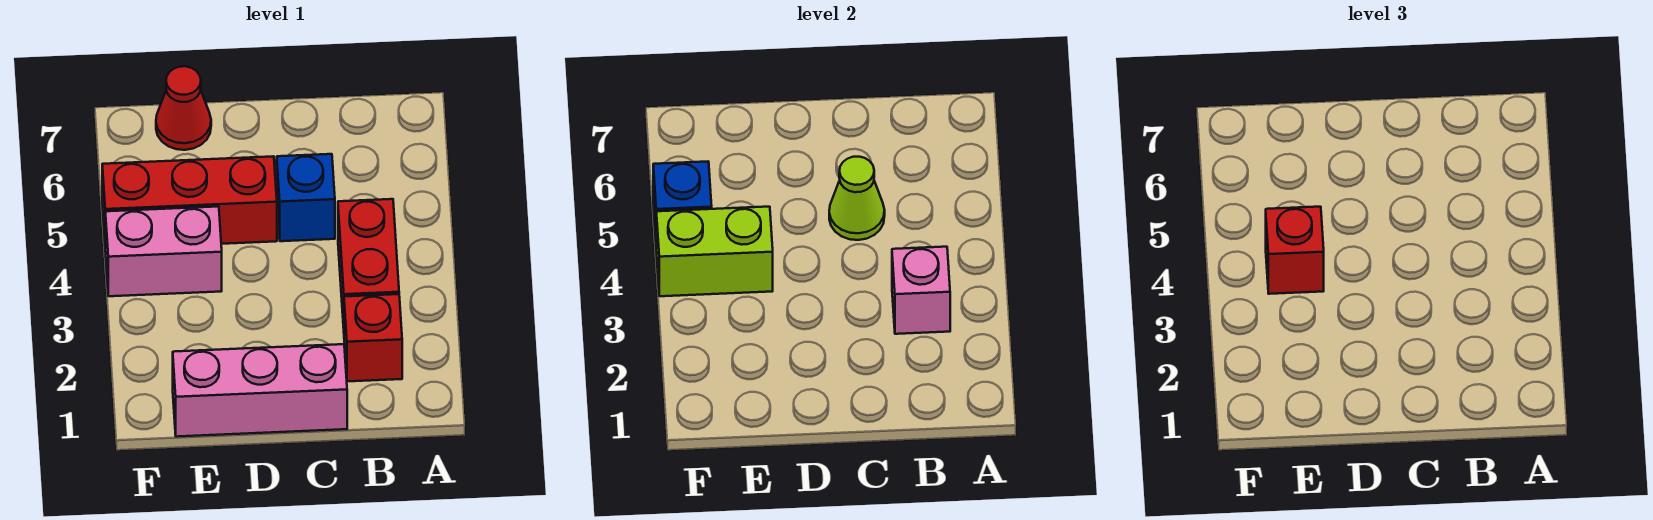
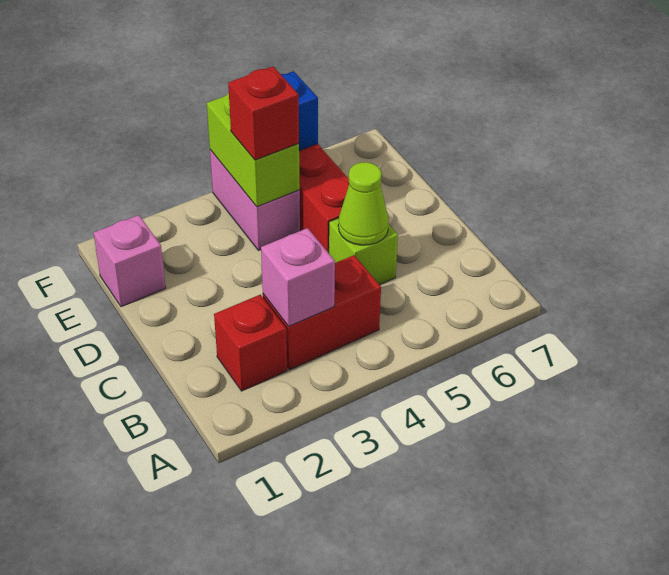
pink brick C1:E1 level 1 -> pink brick E1 level 1
blue brick C5 level 1 -> lime brick C5 level 1
red cone E7 level 1 -> none

